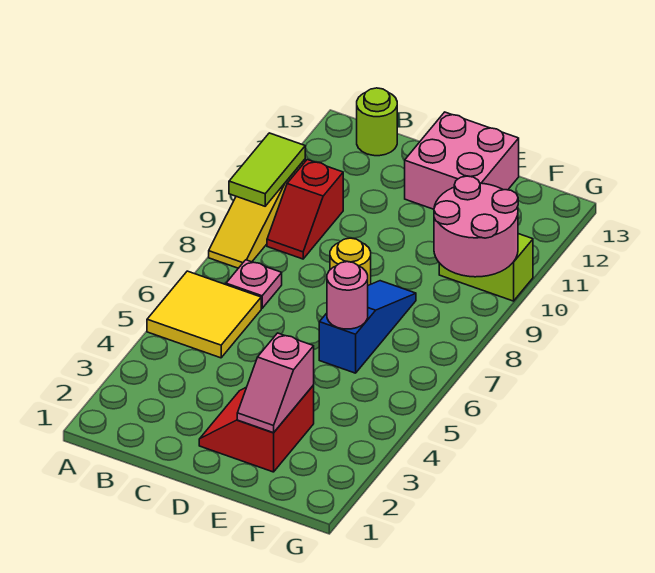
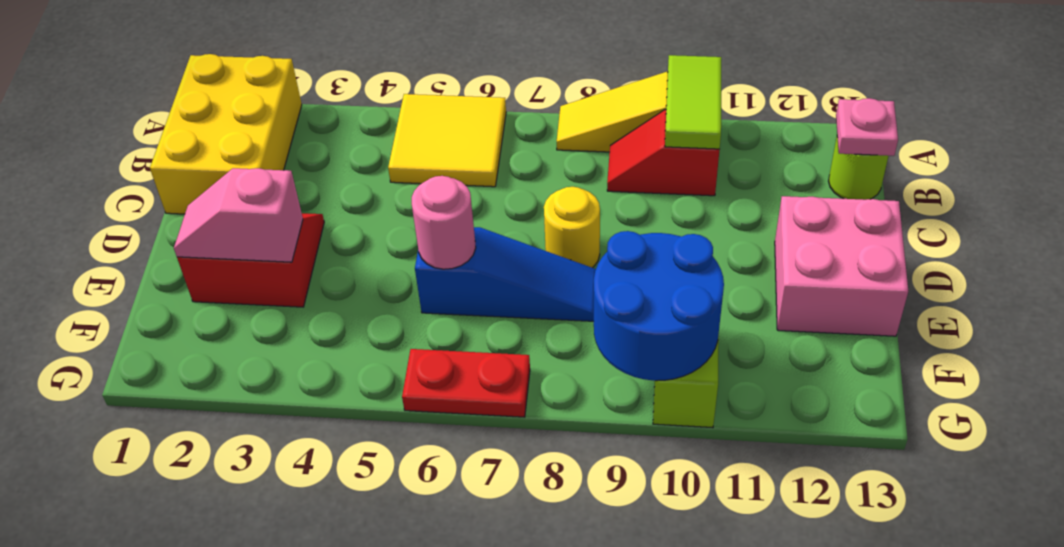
none -> yellow brick A1:C2 level 1
lime tile A9:A10 level 2 -> lime tile A10:B10 level 2
pink plate B7 level 1 -> pink plate B13 level 2
pink round brick F9:G10 level 2 -> blue round brick F9:G10 level 2
none -> red plate G6:G7 level 1

